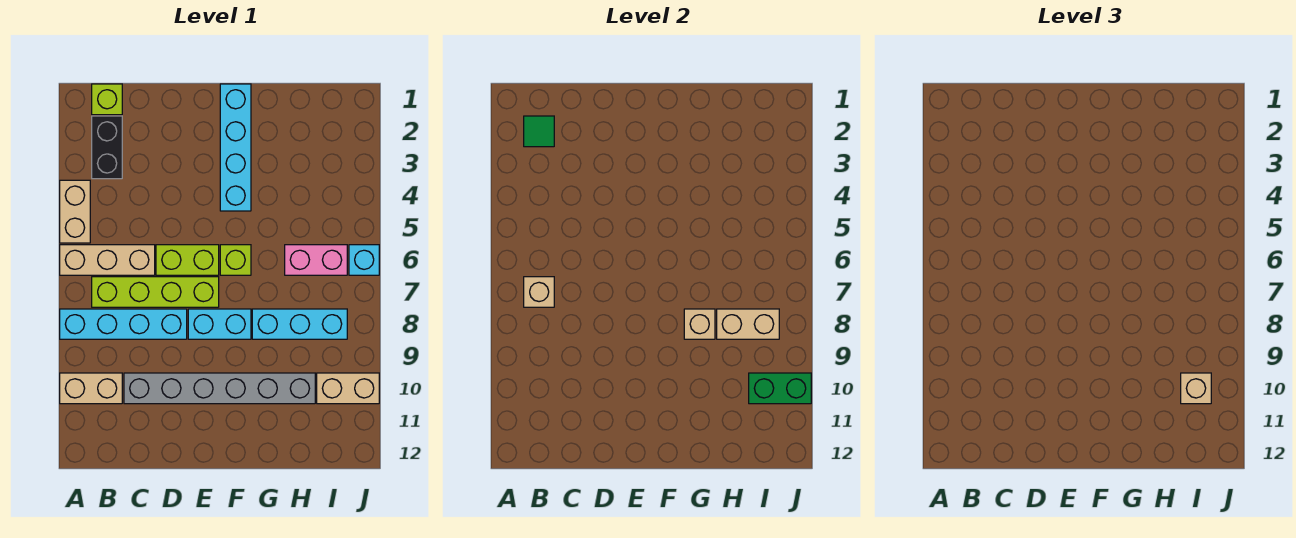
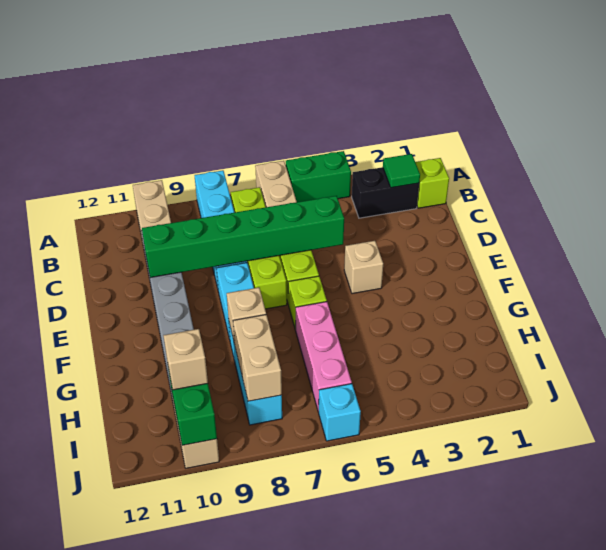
tan brick A4:A5 level 1 -> green brick A4:A5 level 1
tan brick B7 level 2 -> tan brick E4 level 1
none -> green brick D5:D10 level 2
cyan brick F1:F4 level 1 -> none
pink brick H6:I6 level 1 -> pink brick G6:I6 level 1

